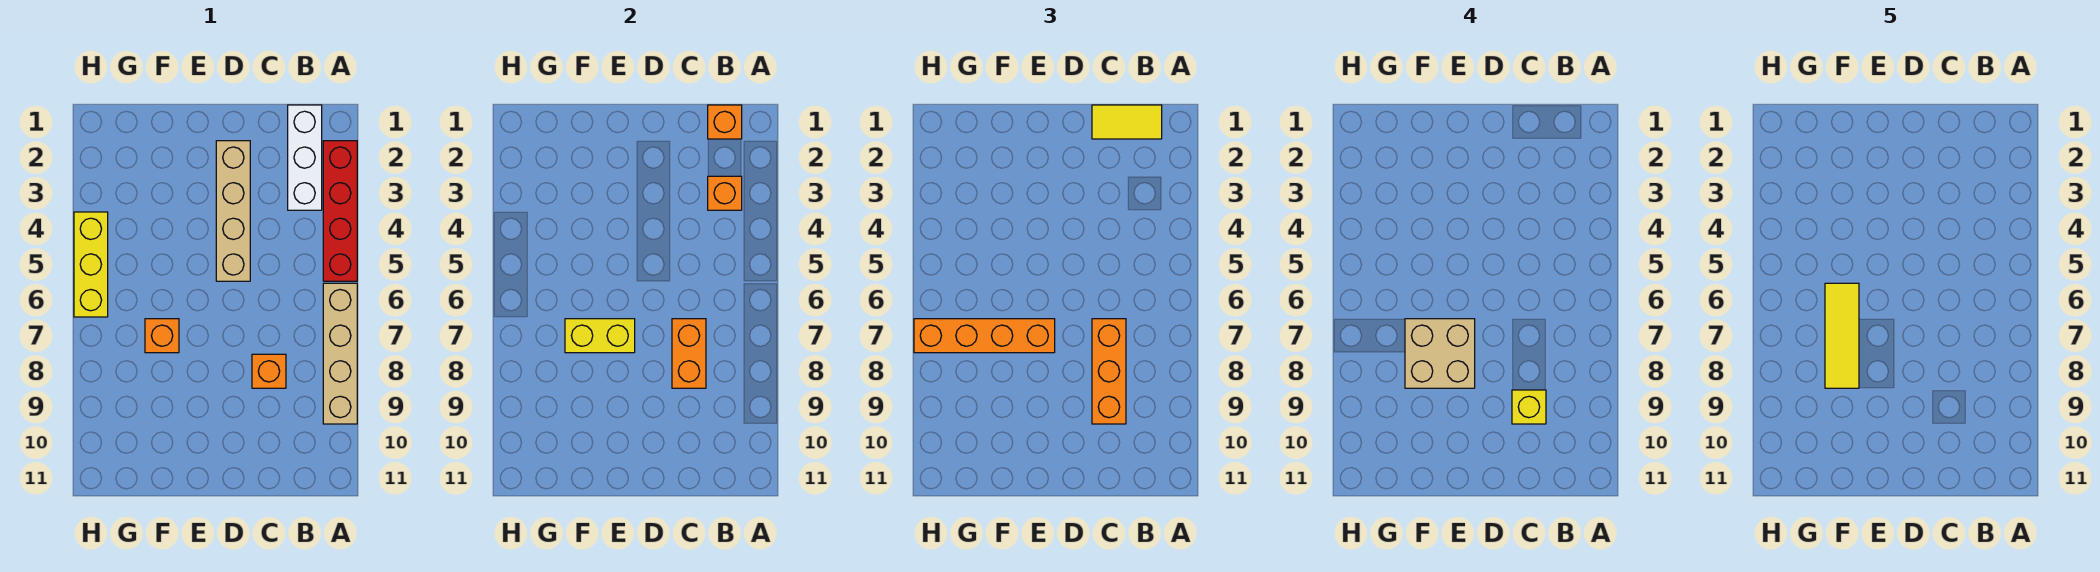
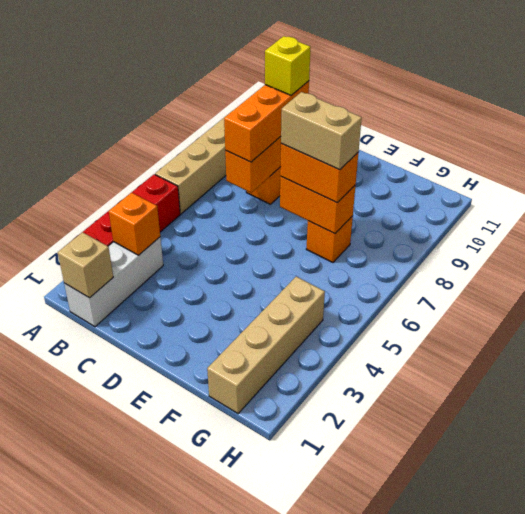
orange brick B1 level 2 -> tan brick B1 level 2
yellow tile B1:C1 level 3 -> none
tan brick D2:D5 level 1 -> tan brick G1:G4 level 1
yellow brick E7:F7 level 2 -> orange brick E7:F7 level 2
orange brick E7:H7 level 3 -> orange brick E7:F7 level 3
tan brick E7:F8 level 4 -> tan brick E7:F7 level 4
yellow tile F6:F8 level 5 -> none
yellow brick H4:H6 level 1 -> none

